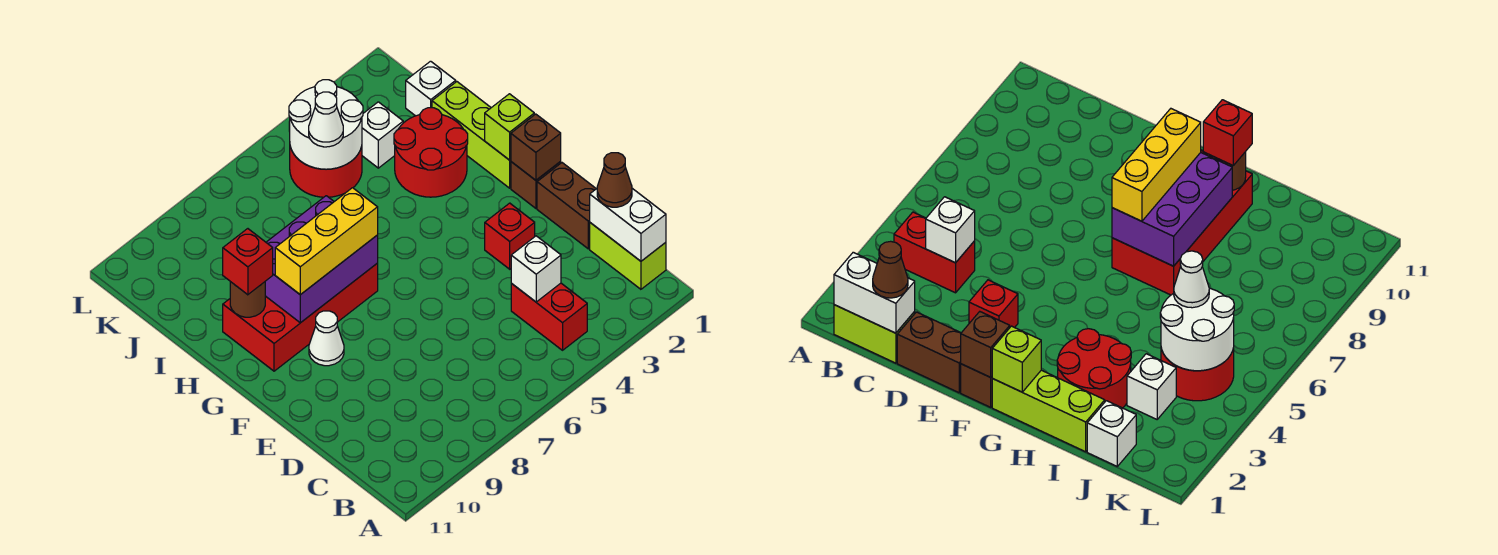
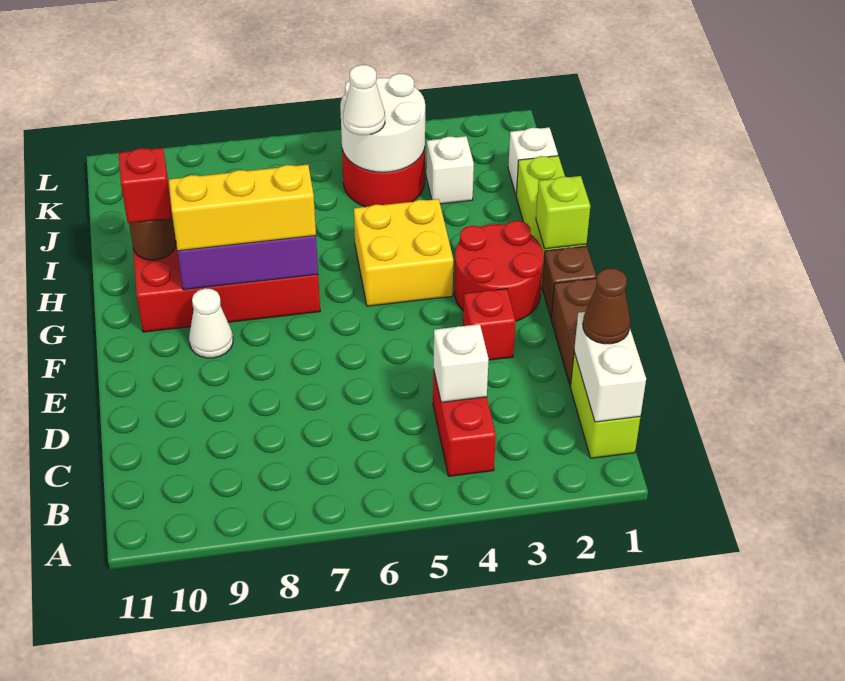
brown brick F1 level 2 -> none
none -> yellow brick G4:H5 level 1
red round brick H2:I3 level 1 -> red round brick F2:G3 level 1

